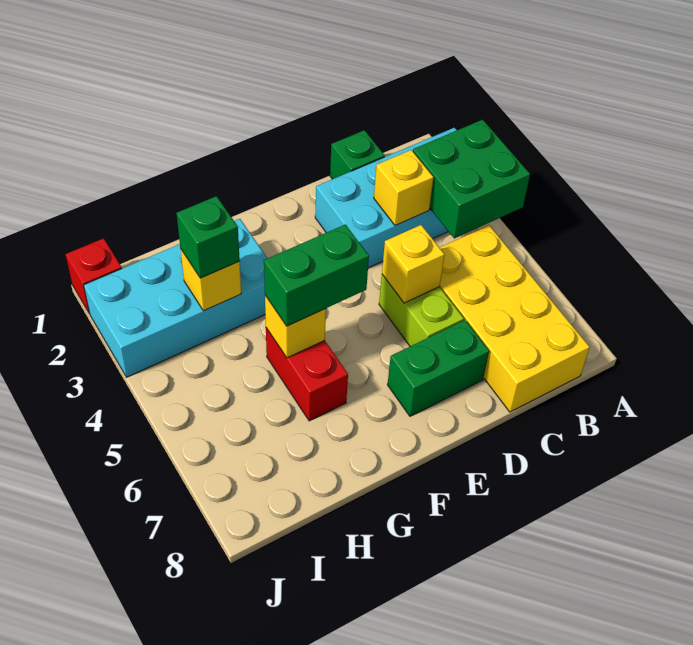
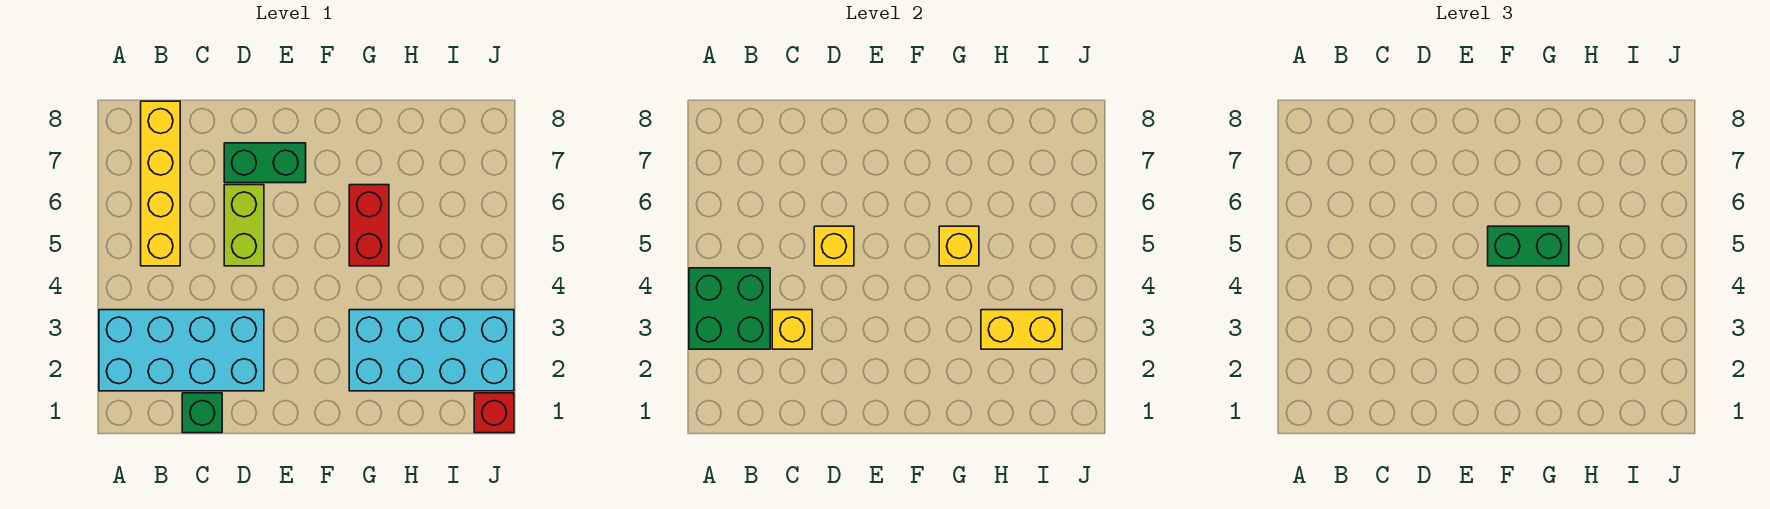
yellow brick B5:C8 level 1 -> yellow brick B5:B8 level 1
yellow brick H3 level 2 -> yellow brick H3:I3 level 2
green brick H3 level 3 -> none

